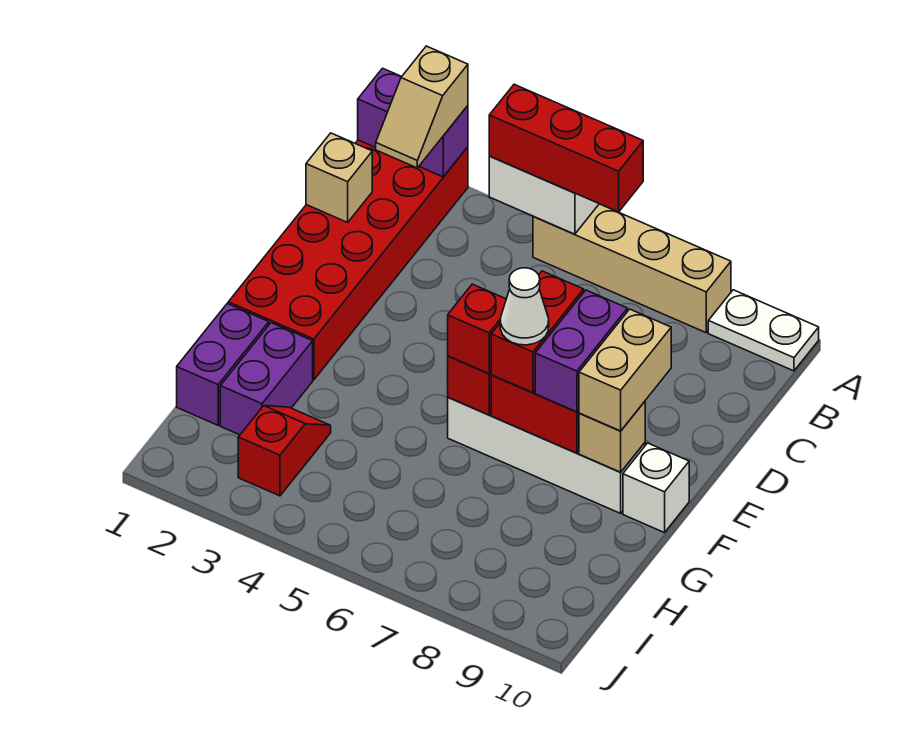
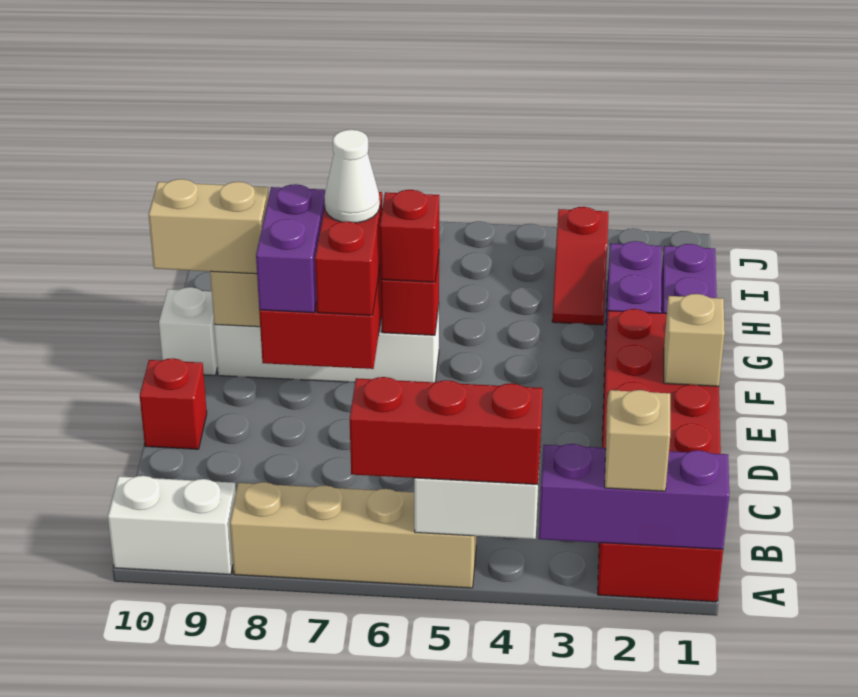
purple brick A1:A2 level 2 -> purple brick A1:A3 level 2
white plate A9:A10 level 1 -> white brick A9:A10 level 1
tan brick C1 level 2 -> tan brick E1 level 2
none -> red brick D10 level 1
tan brick E9:F9 level 3 -> tan brick F9:F10 level 3

